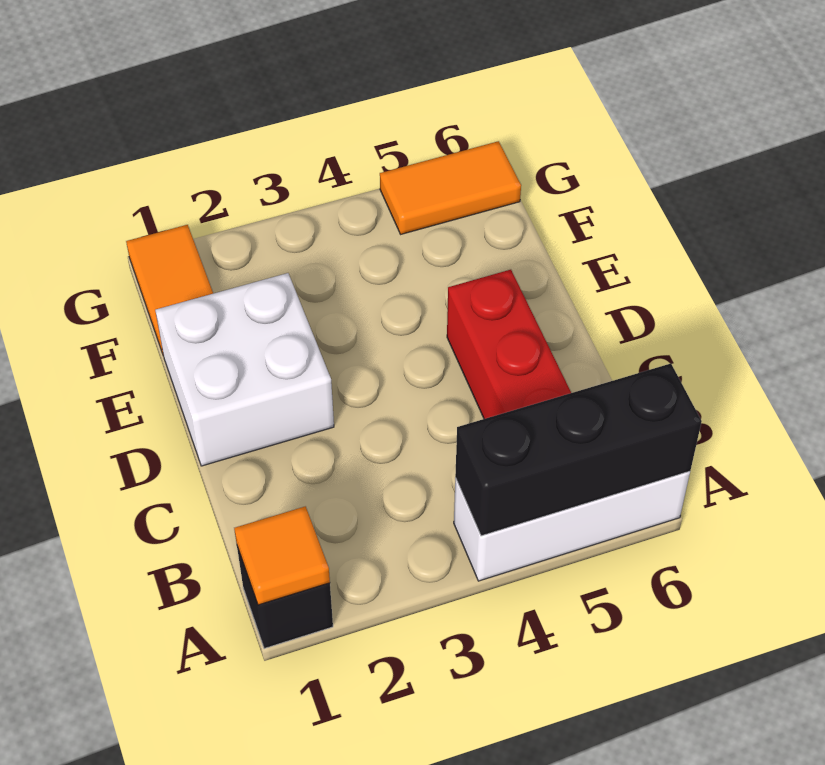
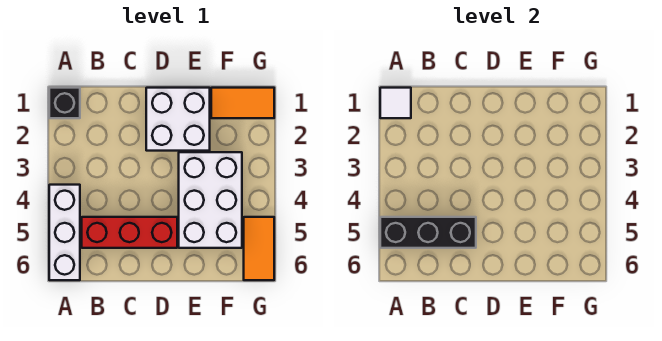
orange tile A1 level 2 -> white tile A1 level 2
black brick A4:A6 level 2 -> black brick A5:C5 level 2
none -> white brick E3:F5 level 1

